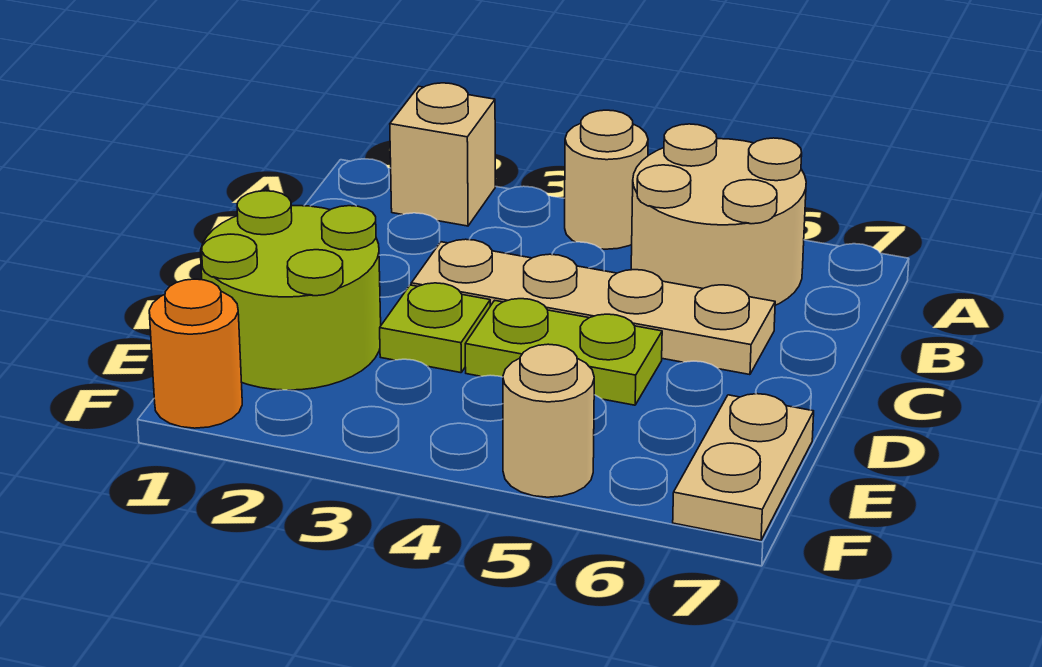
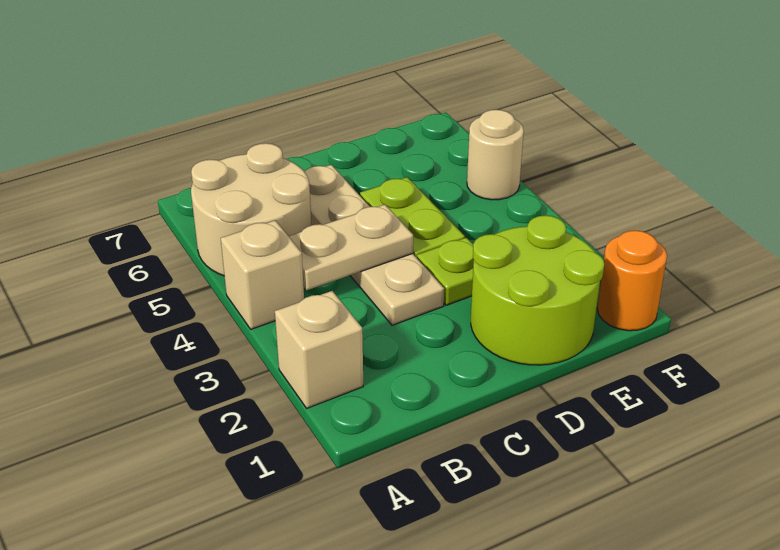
tan round brick A4 level 1 -> tan brick A4 level 1
tan plate E7:F7 level 1 -> tan plate B4:C4 level 2

